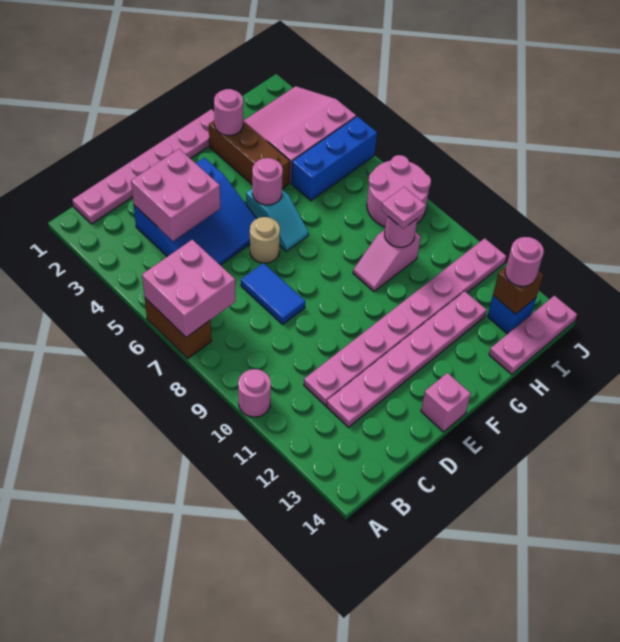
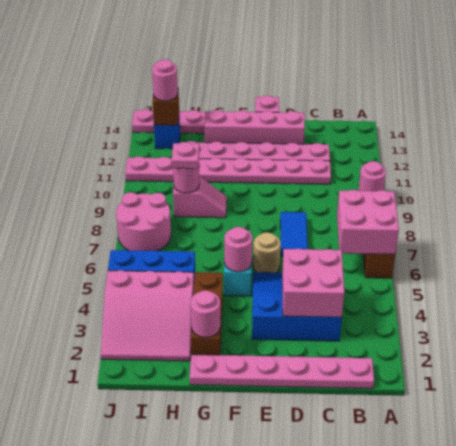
none -> pink brick D13:G13 level 1

